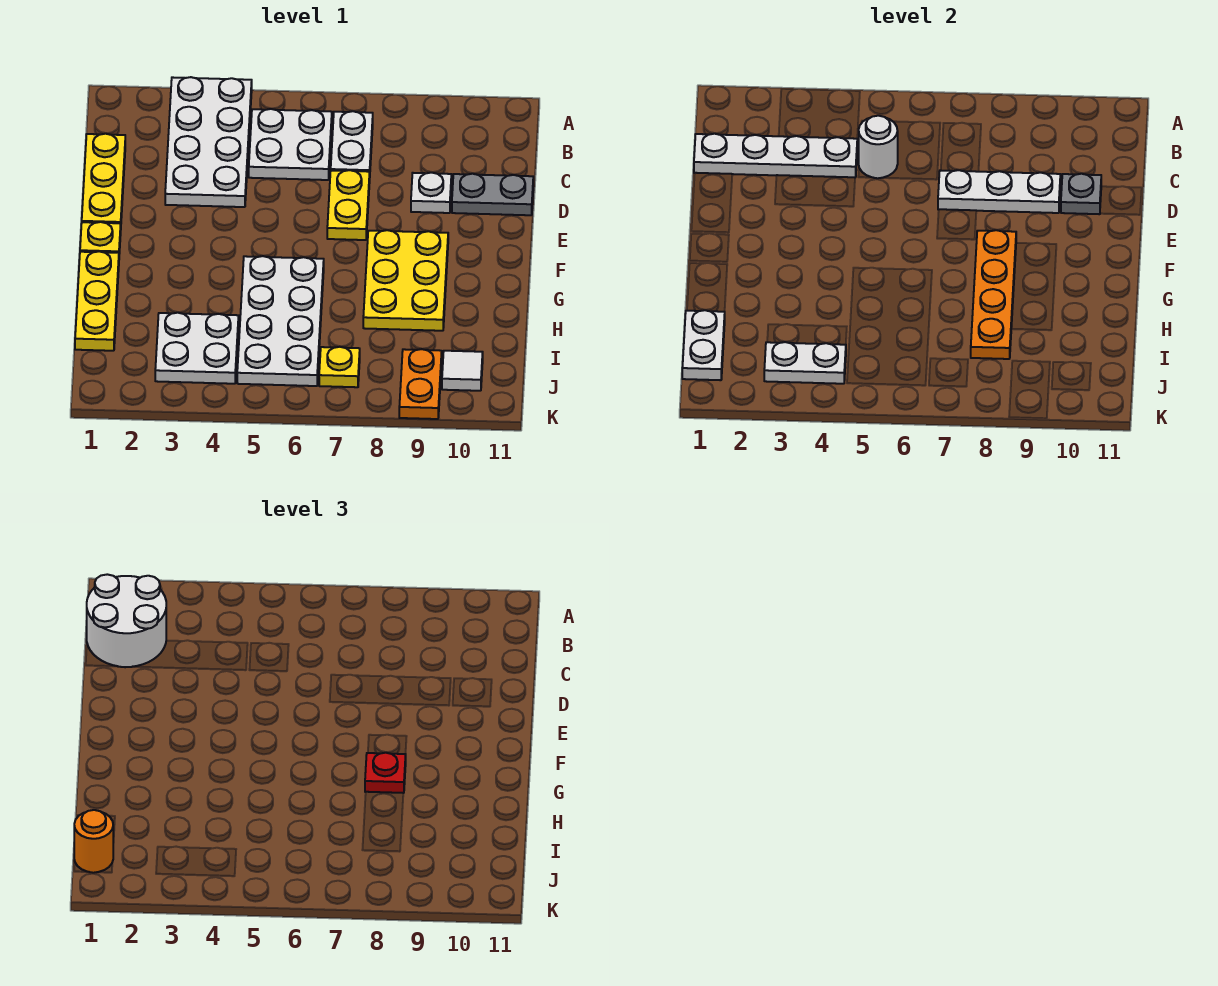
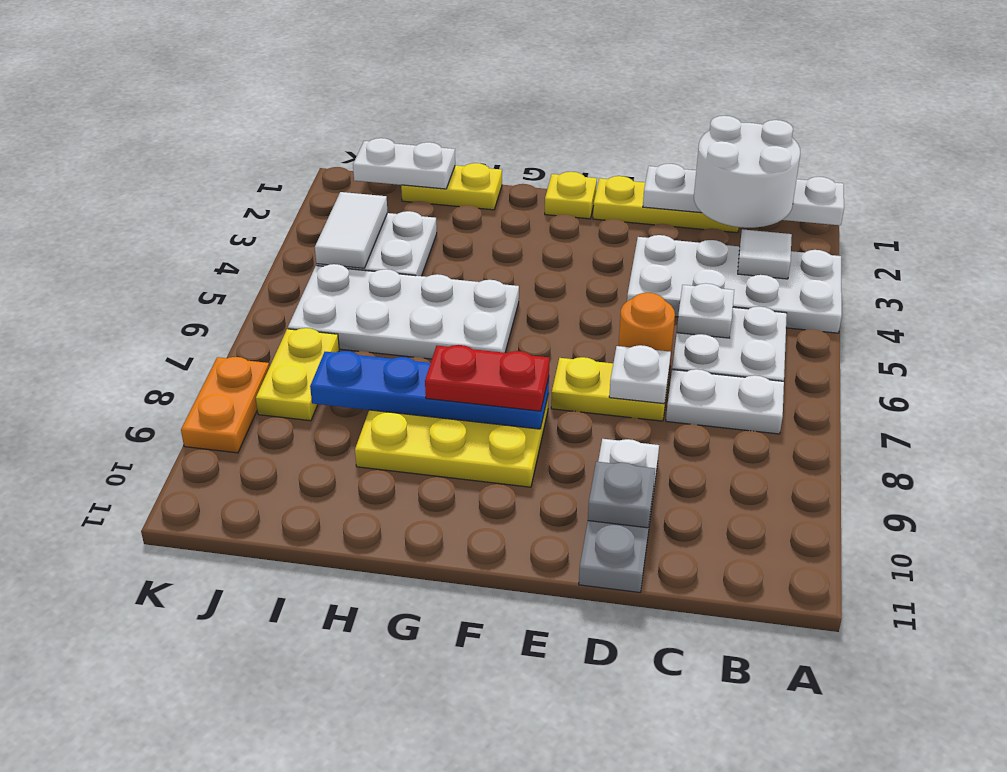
white plate C1:C4 level 2 -> white plate A1:D1 level 2
white round brick C5 level 2 -> white plate C5 level 2
white plate D7:D9 level 2 -> white plate D7 level 2
orange plate F8:I8 level 2 -> blue plate F8:I8 level 2
yellow plate G1:I1 level 1 -> yellow plate H1:I1 level 1
red plate G8 level 3 -> red plate F8:G8 level 3
orange round brick J1 level 3 -> orange round brick D6 level 1
white plate J3:J4 level 2 -> white tile J3:J4 level 2
yellow plate J7 level 1 -> yellow plate J7:J8 level 1
orange plate J9:K9 level 1 -> orange plate K8:K9 level 1
white tile J10 level 1 -> white tile B3 level 2

